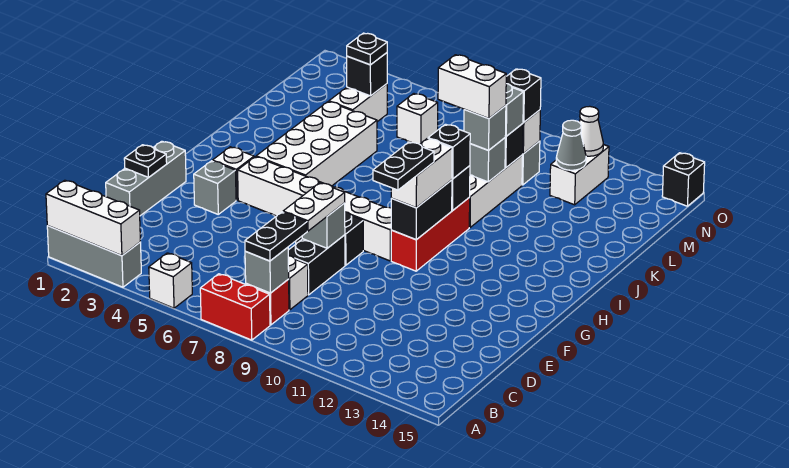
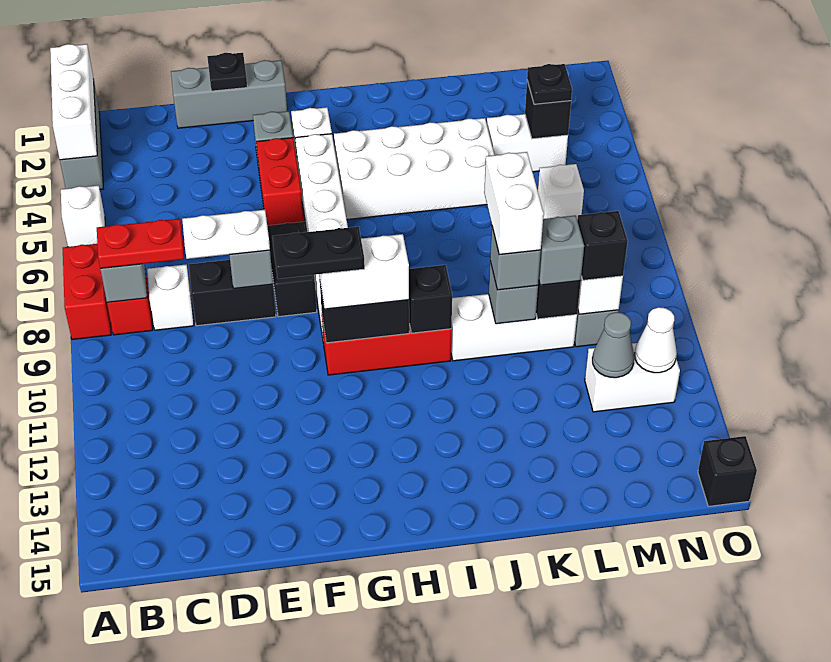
black plate B8:C8 level 3 -> red plate B8:C8 level 3
none -> red brick F4:F5 level 1
black brick I10 level 3 -> none

